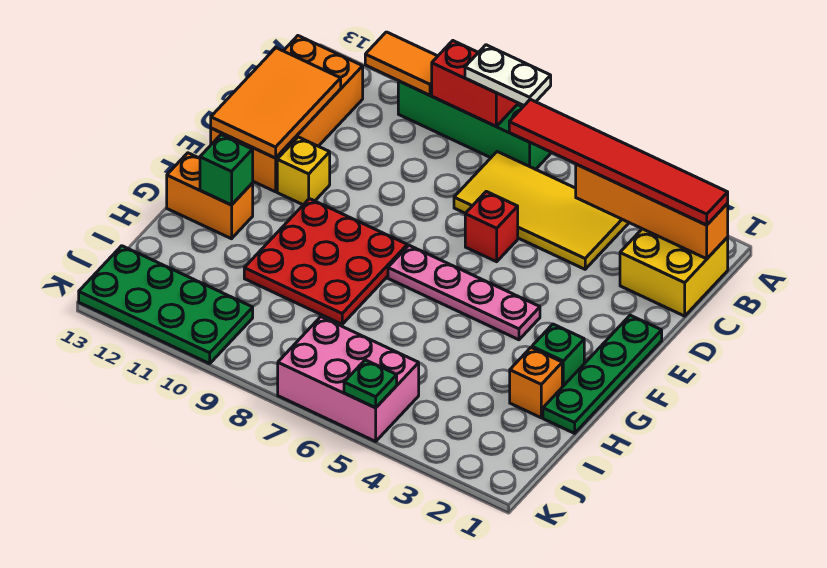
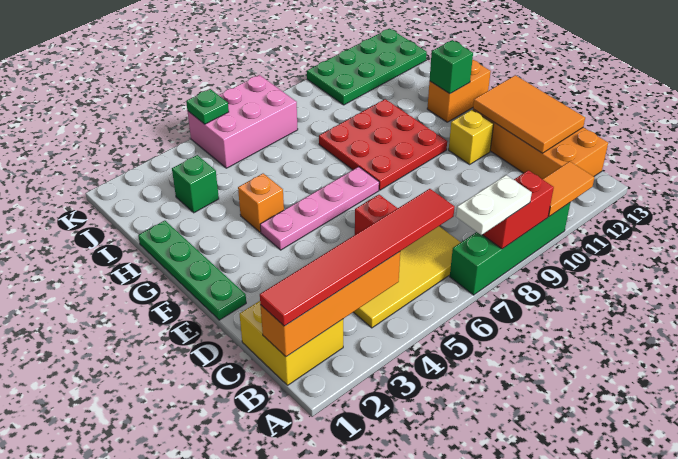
green brick G2 level 1 -> green brick I3 level 1
orange brick H2 level 1 -> orange brick G4 level 1

